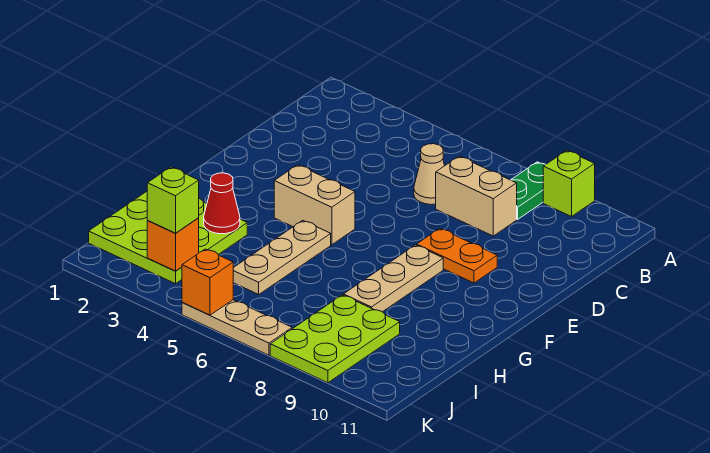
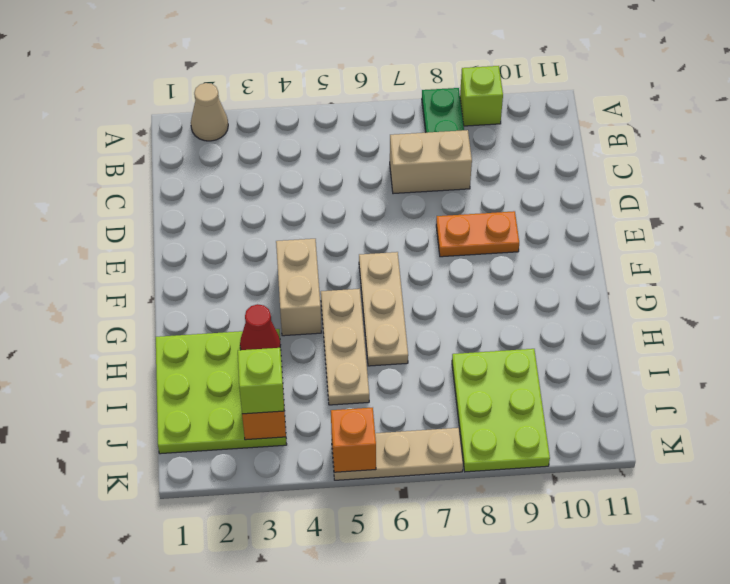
tan cone C6 level 1 -> tan cone A2 level 1
tan brick F4:F5 level 1 -> tan brick F4:G4 level 1
tan plate F8:H8 level 1 -> tan plate F6:H6 level 1

